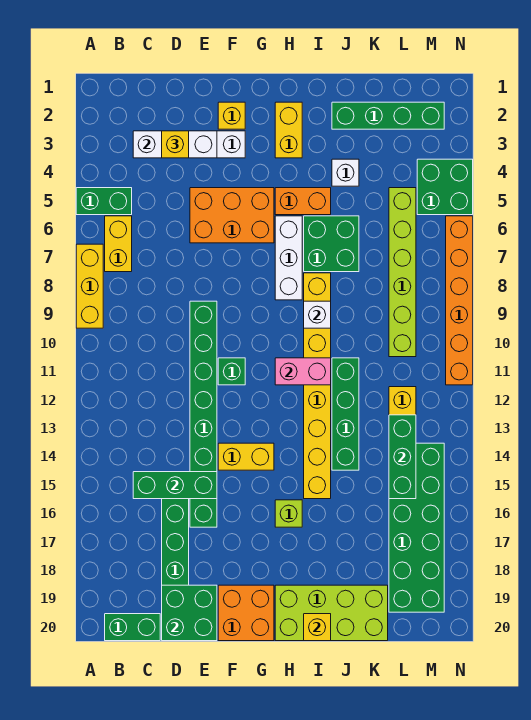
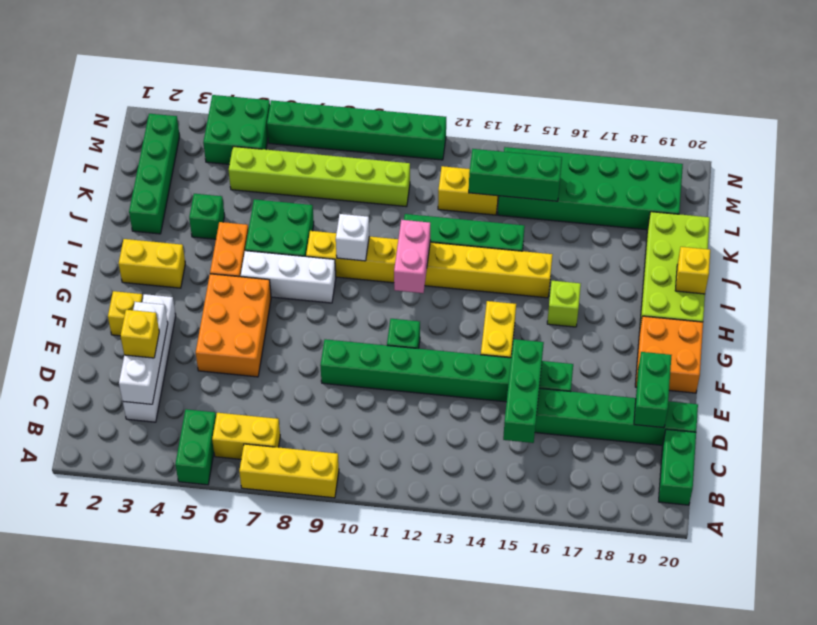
green brick D19:E20 level 2 -> green brick D19:E19 level 2
white brick J4 level 1 -> green brick J4 level 1
orange brick N6:N11 level 1 -> green brick N6:N11 level 1

